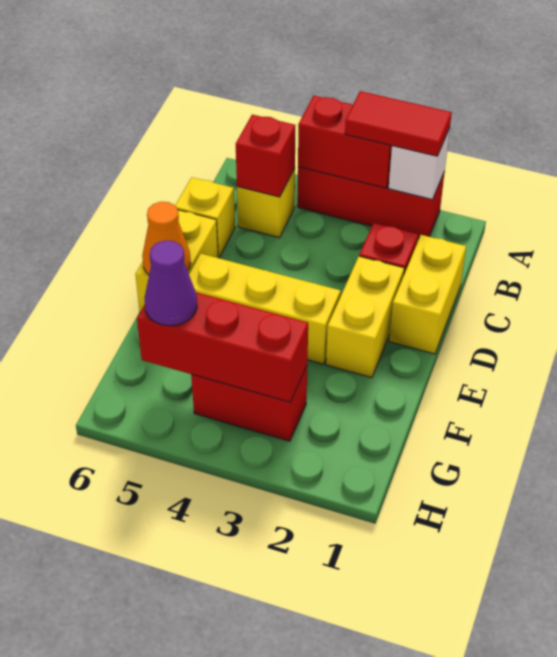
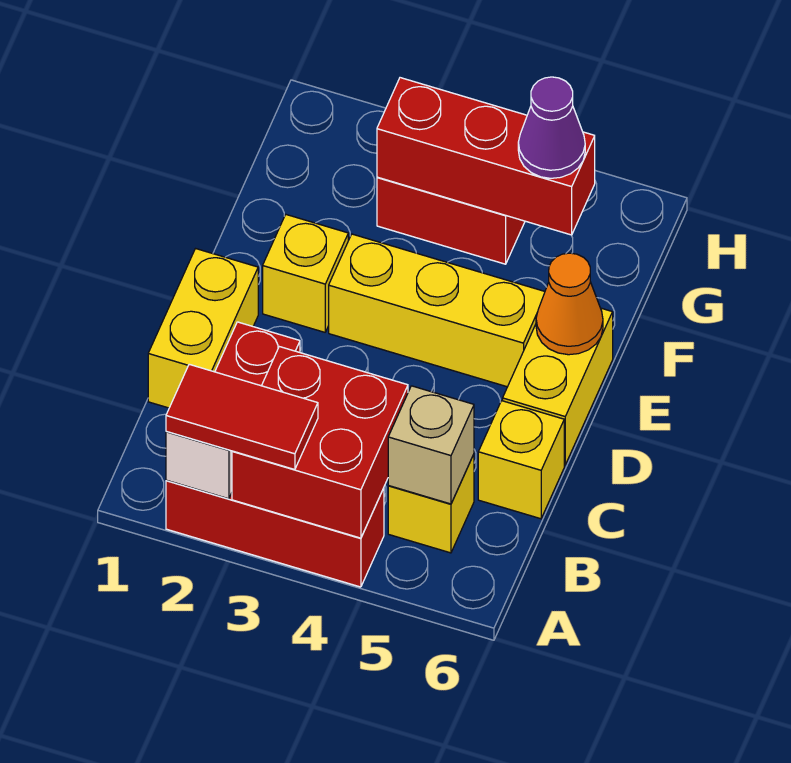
red brick A3:A4 level 2 -> red brick A3:B4 level 2
red brick B5 level 2 -> tan brick B5 level 2
yellow brick D2:E2 level 1 -> yellow brick E2 level 1

